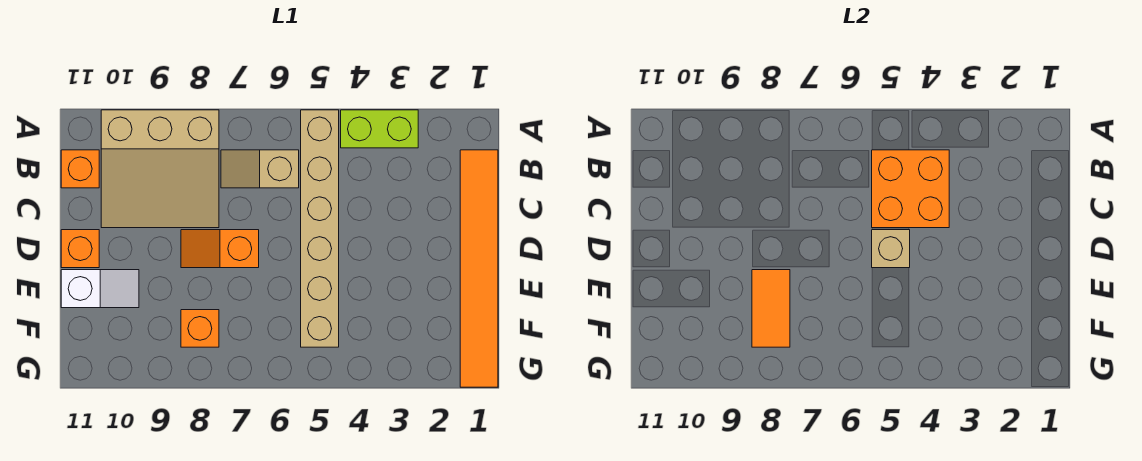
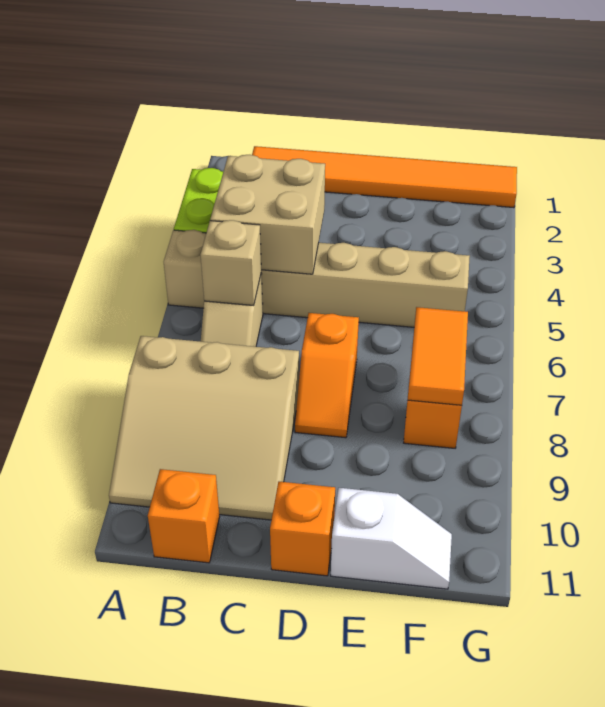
tan slope A8:C10 level 1 top A -> tan slope A8:C10 level 1 top 8
orange brick B4:C5 level 2 -> tan brick B4:C5 level 2
tan brick D5 level 2 -> tan brick B6 level 2
orange tile E8:F8 level 2 -> orange tile F7:F8 level 2
white slope E10:E11 level 1 top 11 -> white slope E11:F11 level 1 top E

